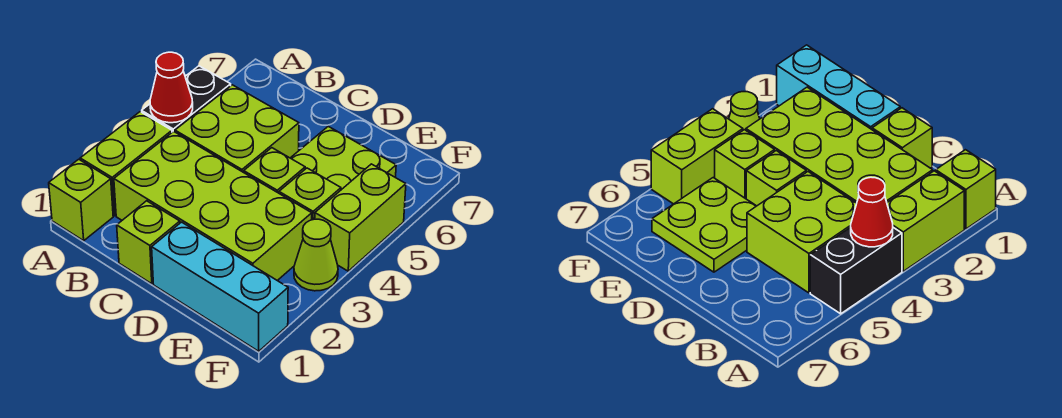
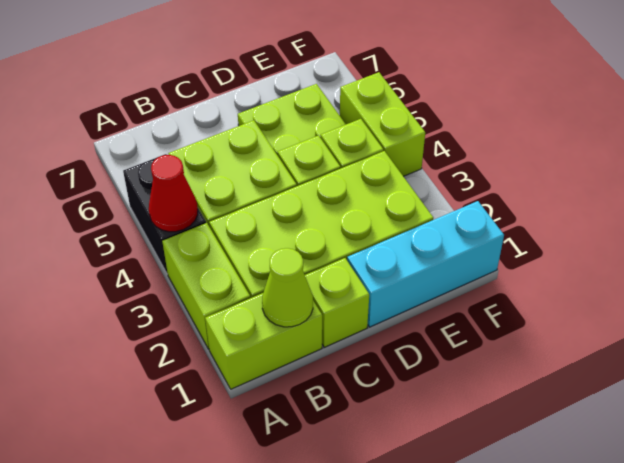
lime brick A1 level 1 -> lime brick A1:B1 level 1
lime cone F3 level 1 -> lime cone B1 level 2

